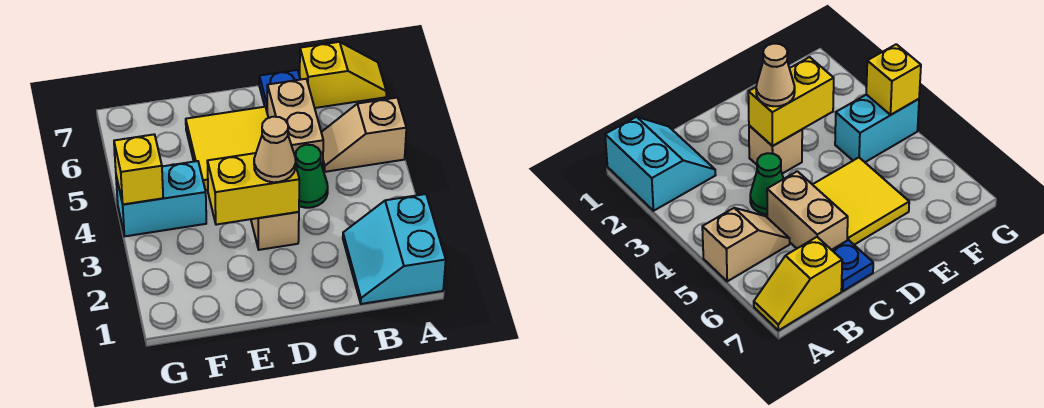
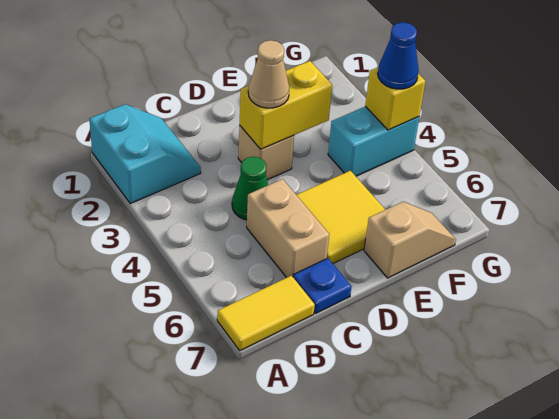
tan slope A5:B5 level 1 top A -> tan slope E7:F7 level 1 top E
yellow slope A7:B7 level 1 top B -> yellow tile A7:B7 level 1
none -> blue cone G4 level 3

